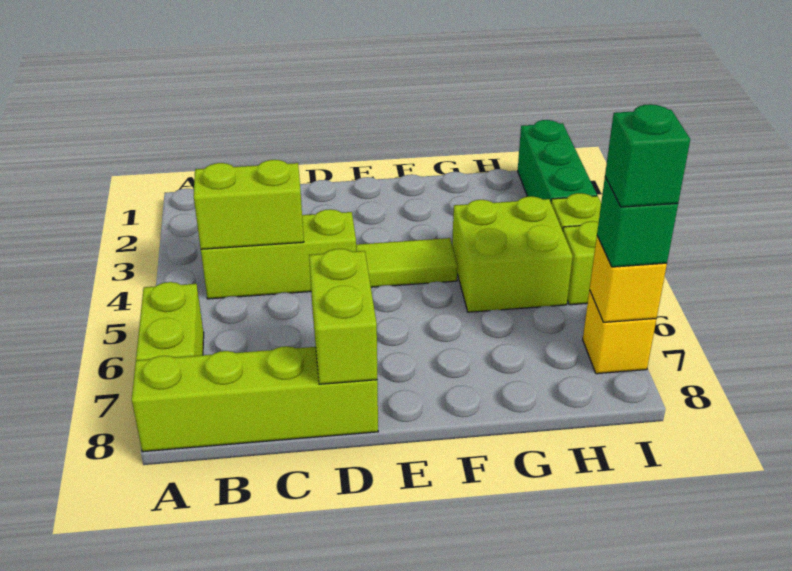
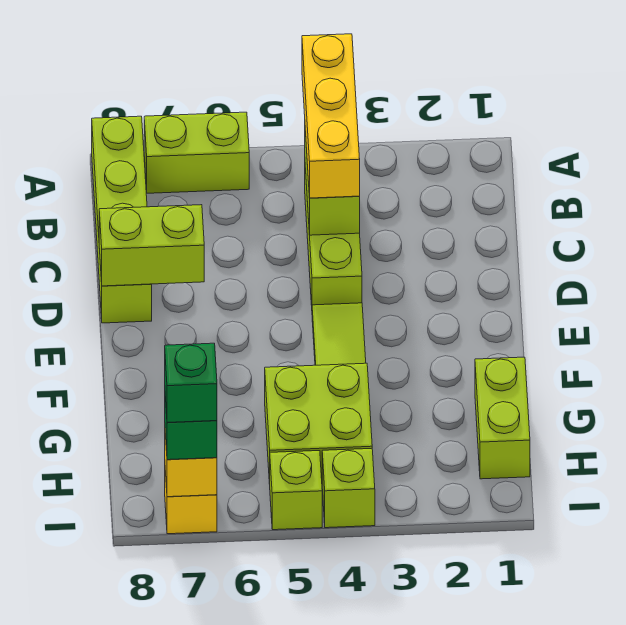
none -> yellow brick A4:C4 level 3
none -> lime brick G1:H1 level 1
green brick I1:I3 level 1 -> none

